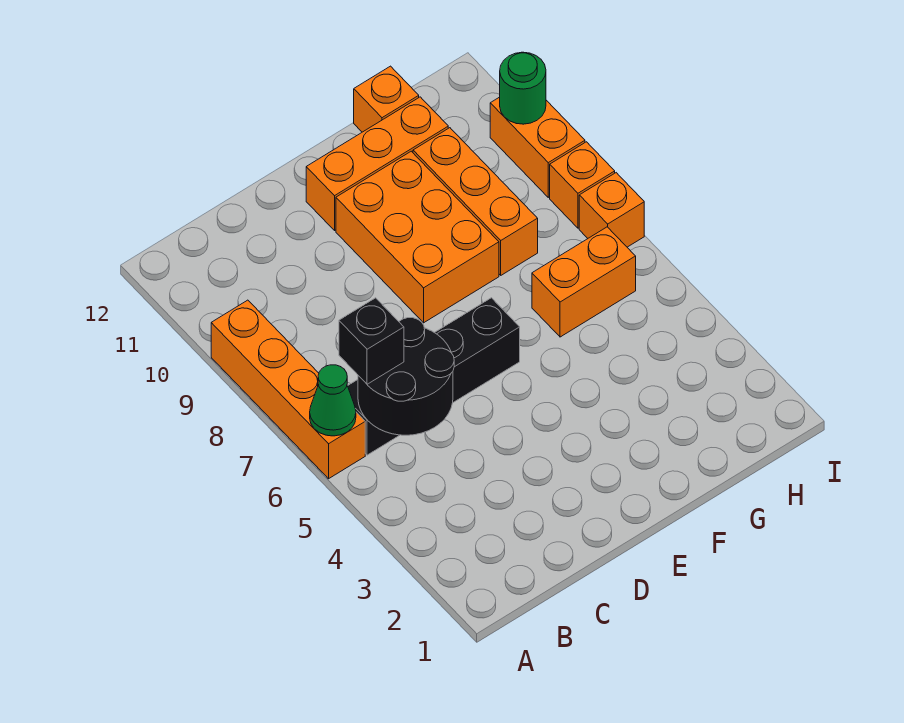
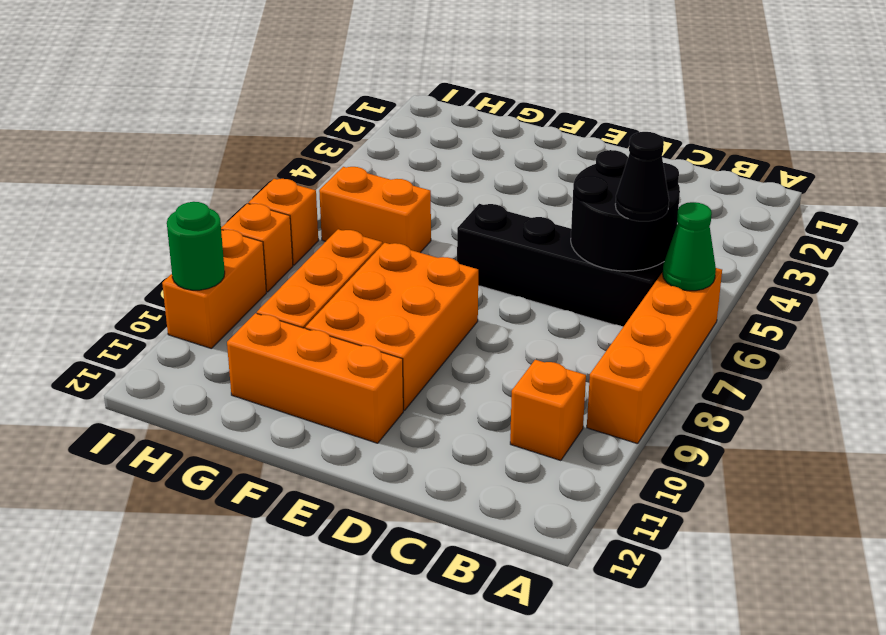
black brick B6 level 3 -> black cone B6 level 3
orange brick G12 level 1 -> orange brick B10 level 1

